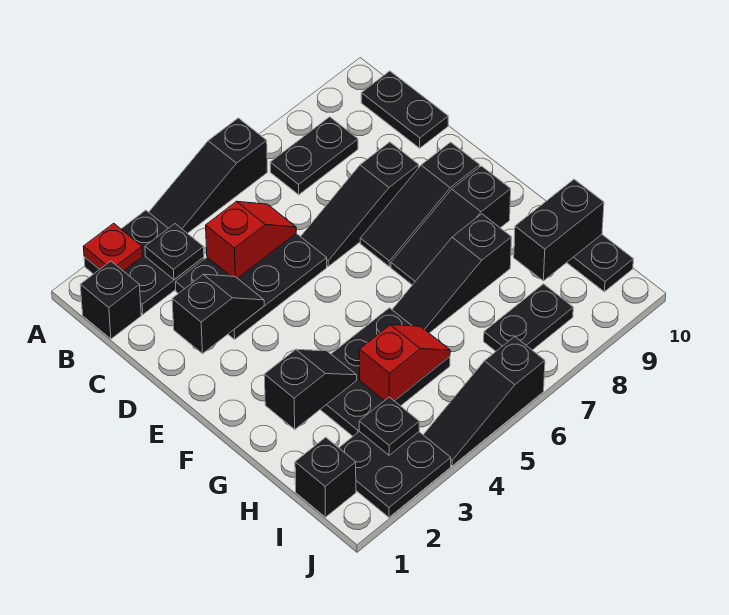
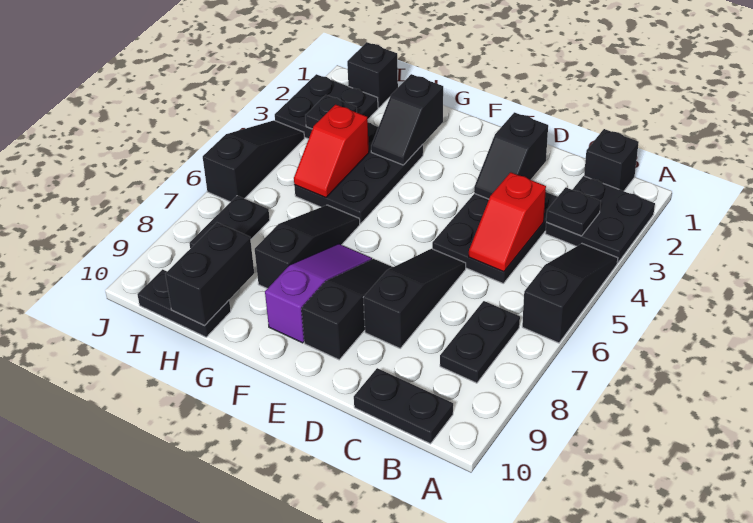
red plate A2 level 2 -> none
black slope F7:F9 level 1 top 9 -> purple slope F7:F9 level 1 top 9

